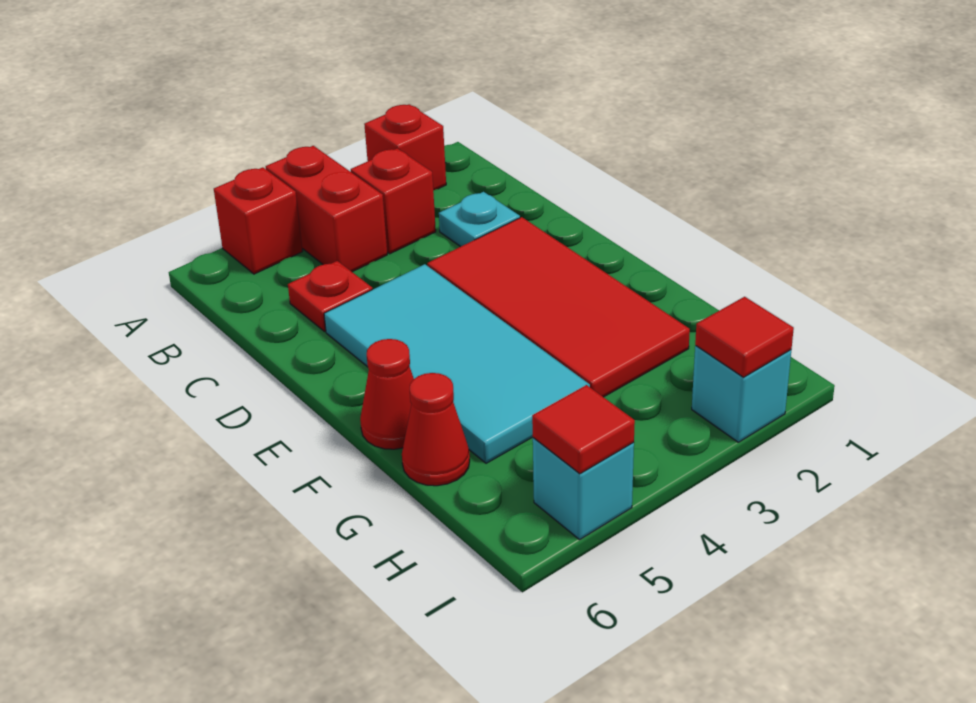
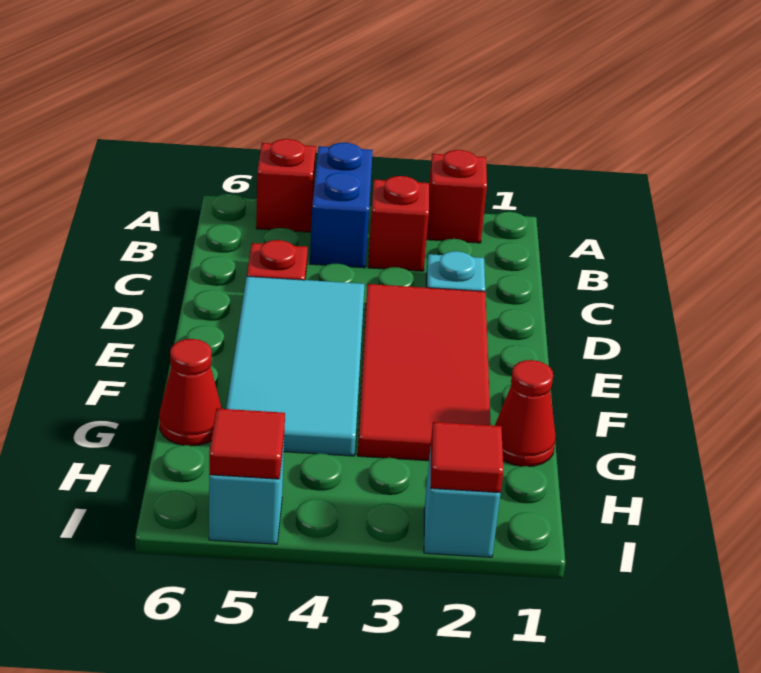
red brick A4:B4 level 1 -> blue brick A4:B4 level 1
red cone F6 level 1 -> red cone G1 level 1

